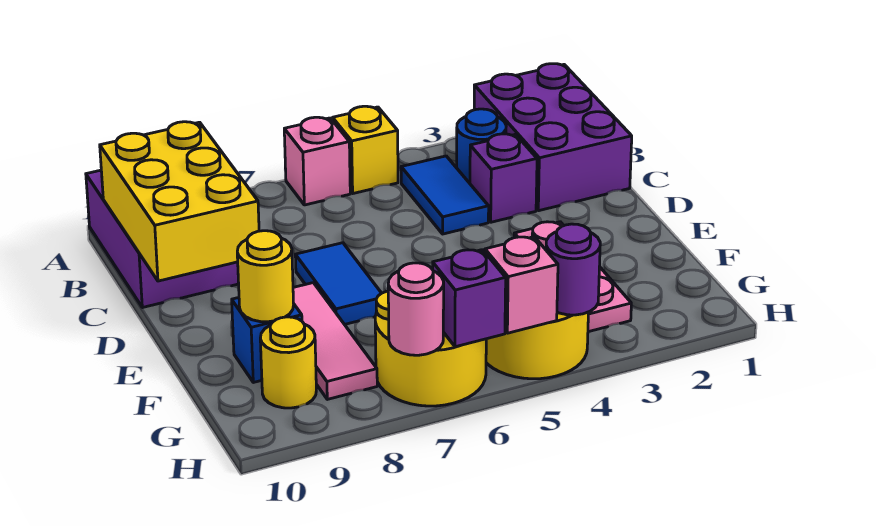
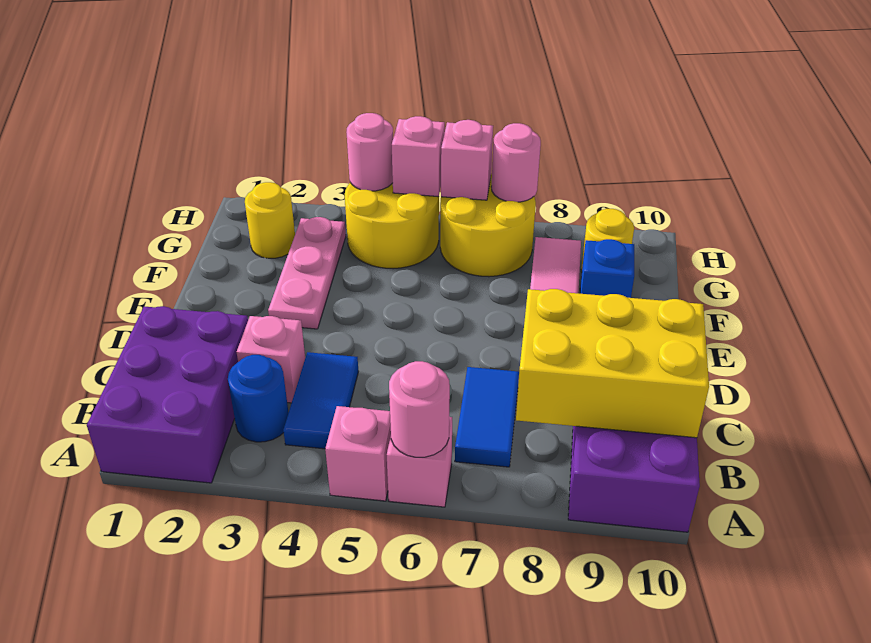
yellow brick A5 level 1 -> pink brick A5 level 1
none -> pink round brick A6 level 2
yellow brick B9:D10 level 2 -> yellow brick B8:C10 level 2
purple brick C3 level 1 -> pink brick C3 level 1
blue tile D7:E7 level 1 -> blue tile B7:C7 level 1
yellow round brick F9 level 2 -> yellow round brick G2 level 1
purple round brick H4 level 2 -> pink round brick H4 level 2
purple brick H6 level 2 -> pink brick H6 level 2

